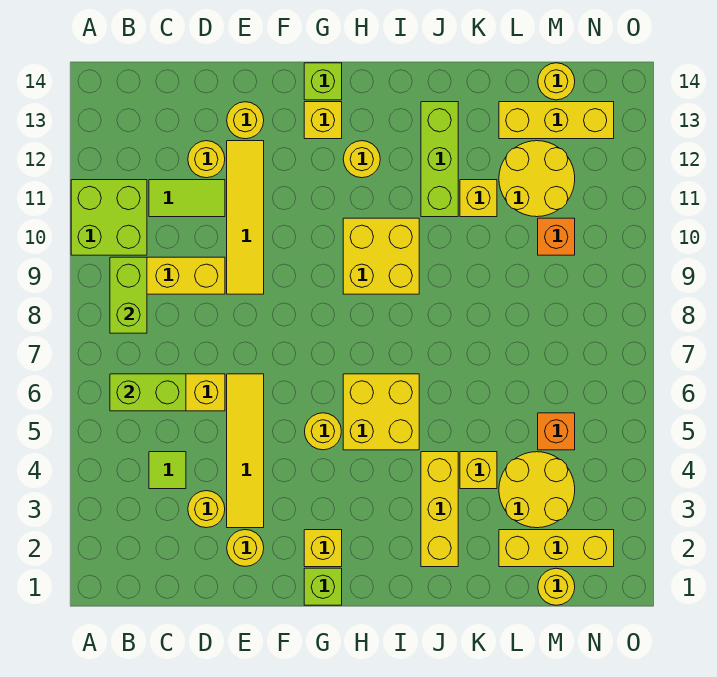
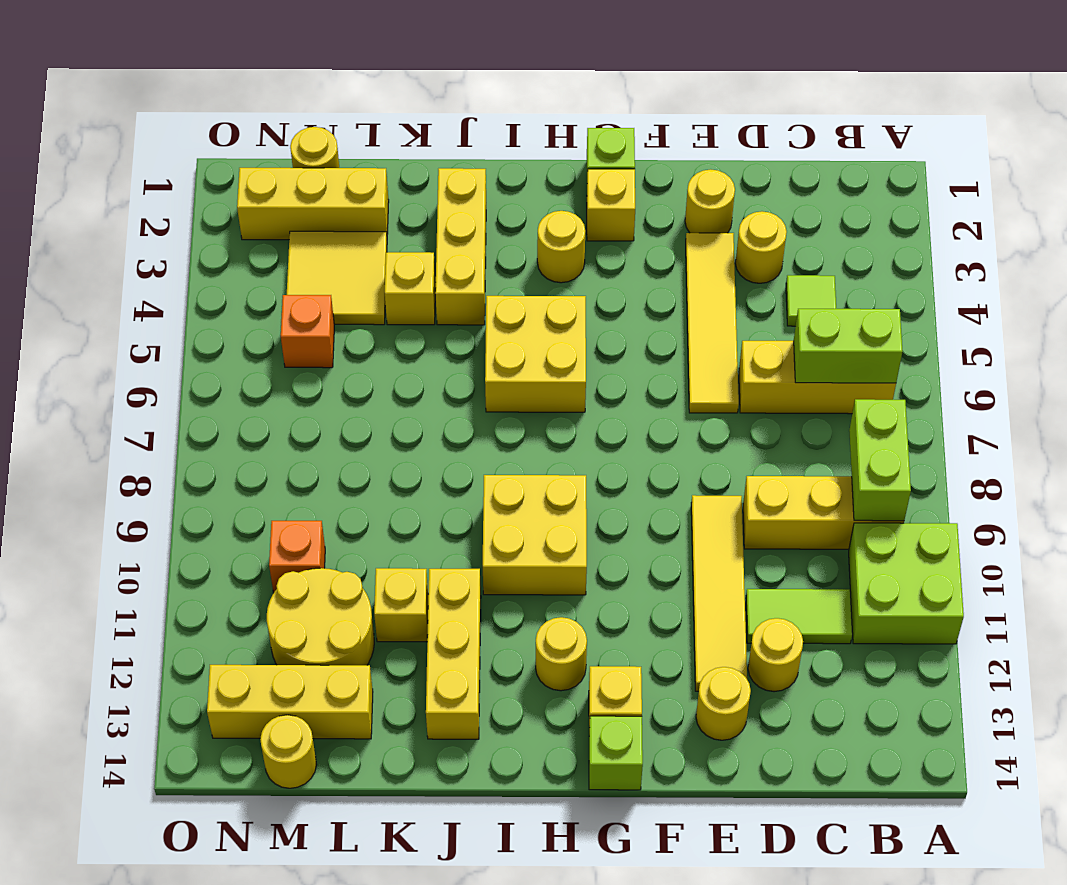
yellow round brick G5 level 1 -> yellow round brick H3 level 1
lime brick J11:J13 level 1 -> yellow brick J11:J13 level 1
yellow round brick L3:M4 level 1 -> yellow tile L3:M4 level 1

